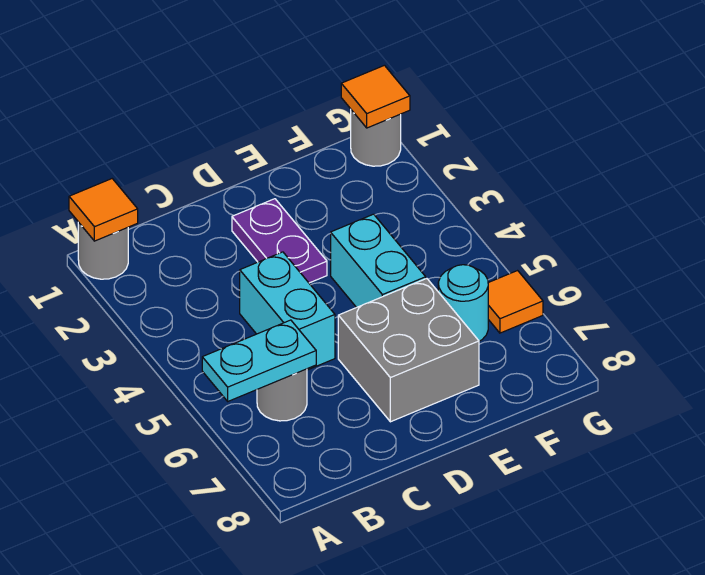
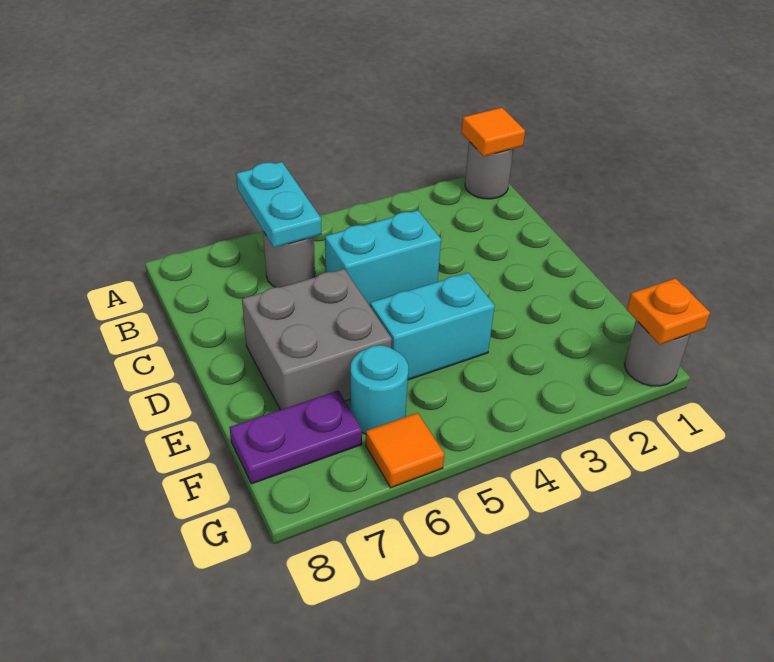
purple plate D2:D3 level 1 -> purple plate F7:F8 level 1
orange tile G1 level 2 -> orange plate G1 level 2

